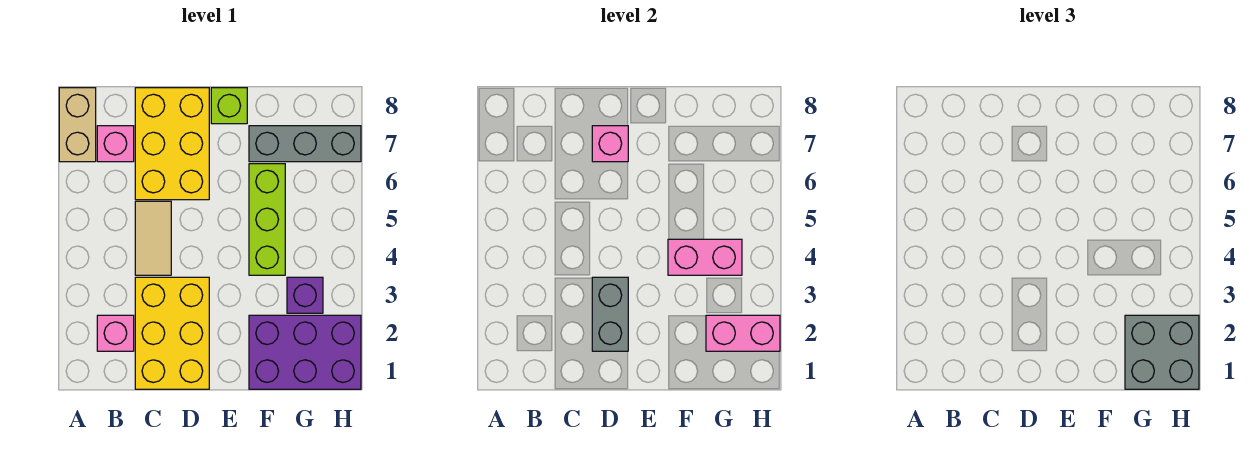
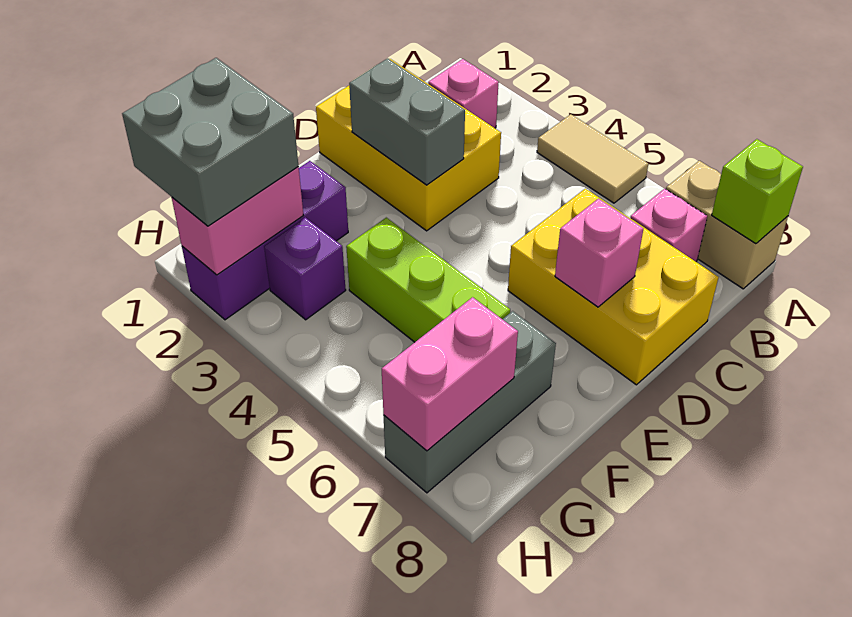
tan tile C4:C5 level 1 -> tan tile A4:A5 level 1
lime brick E8 level 1 -> lime brick A8 level 2
purple brick F1:H2 level 1 -> purple brick F2:H2 level 1
pink brick F4:G4 level 2 -> pink brick G7:H7 level 2

